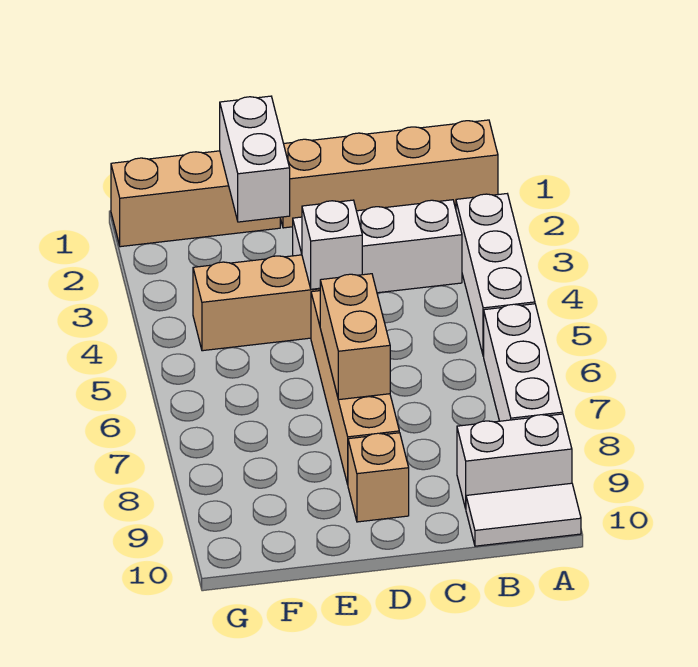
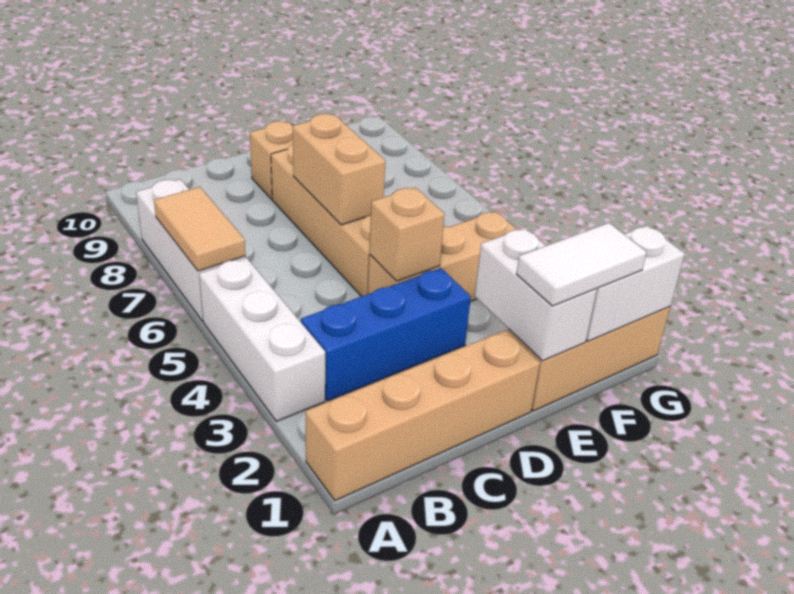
none -> tan tile A6:A7 level 2
white brick A9:B9 level 1 -> white brick F1:G1 level 2
white tile A10:B10 level 1 -> white tile E1:F1 level 3
white brick B3:D3 level 1 -> blue brick B3:D3 level 1
white brick D4 level 2 -> tan brick D4 level 2

